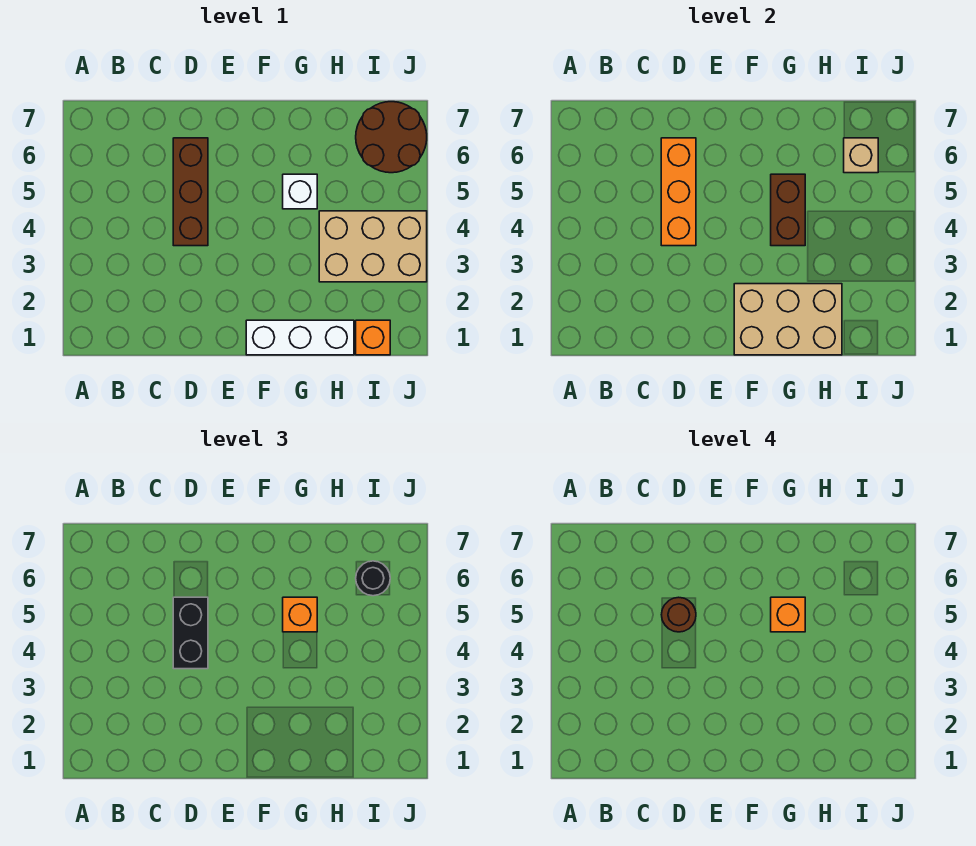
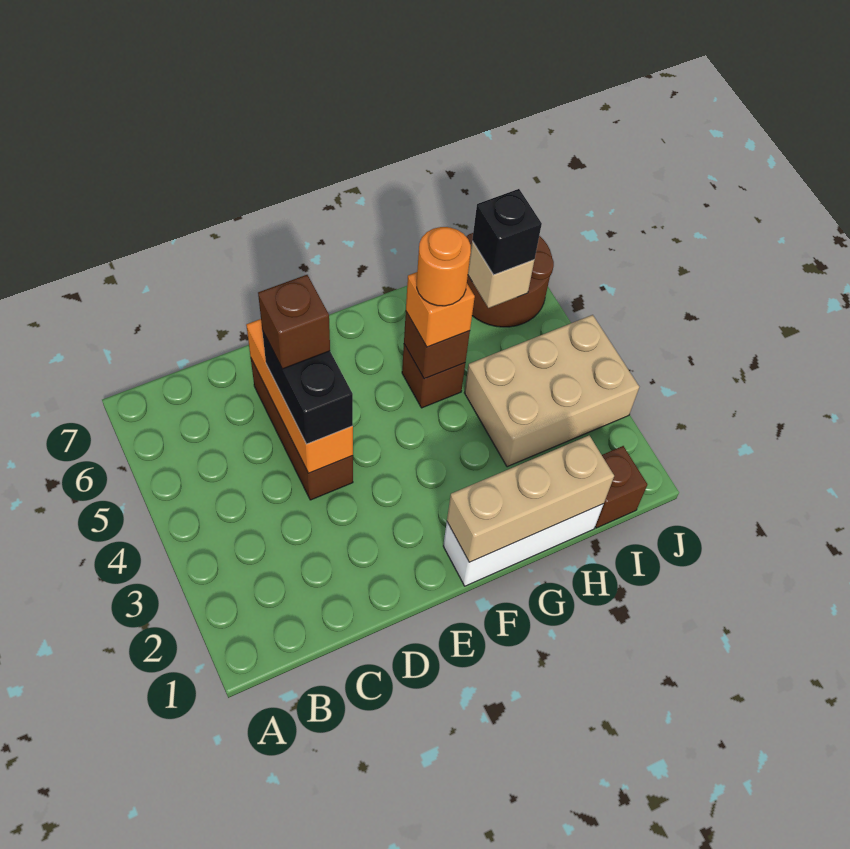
brown round brick D5 level 4 -> brown brick D5 level 4
tan brick F1:H2 level 2 -> tan brick F1:H1 level 2
brown brick G4:G5 level 2 -> brown brick G5 level 2
white brick G5 level 1 -> brown brick G5 level 1
orange brick G5 level 4 -> orange round brick G5 level 4
orange brick I1 level 1 -> brown brick I1 level 1
black round brick I6 level 3 -> black brick I6 level 3

